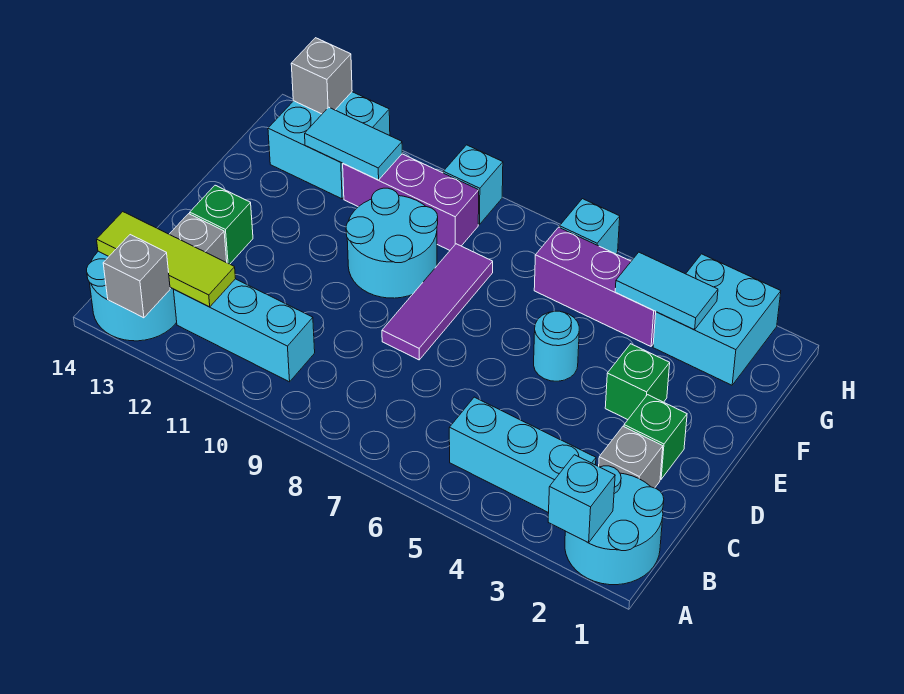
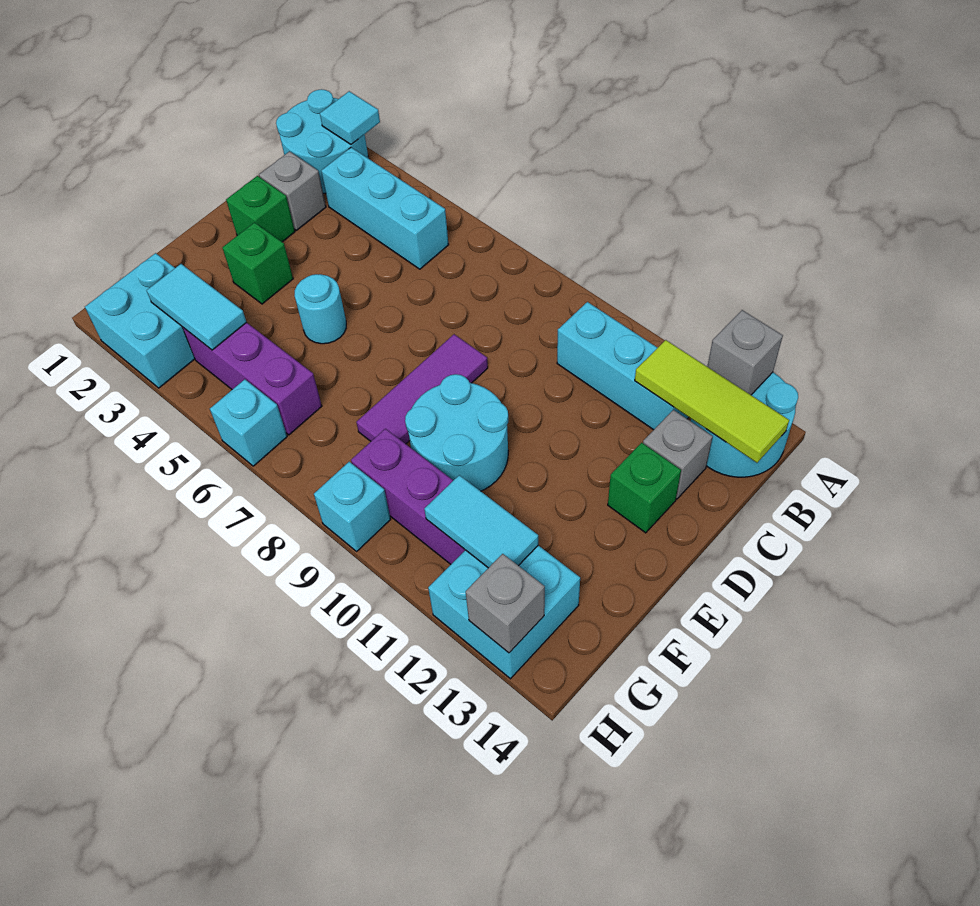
cyan brick A2 level 2 -> cyan tile A2 level 2

